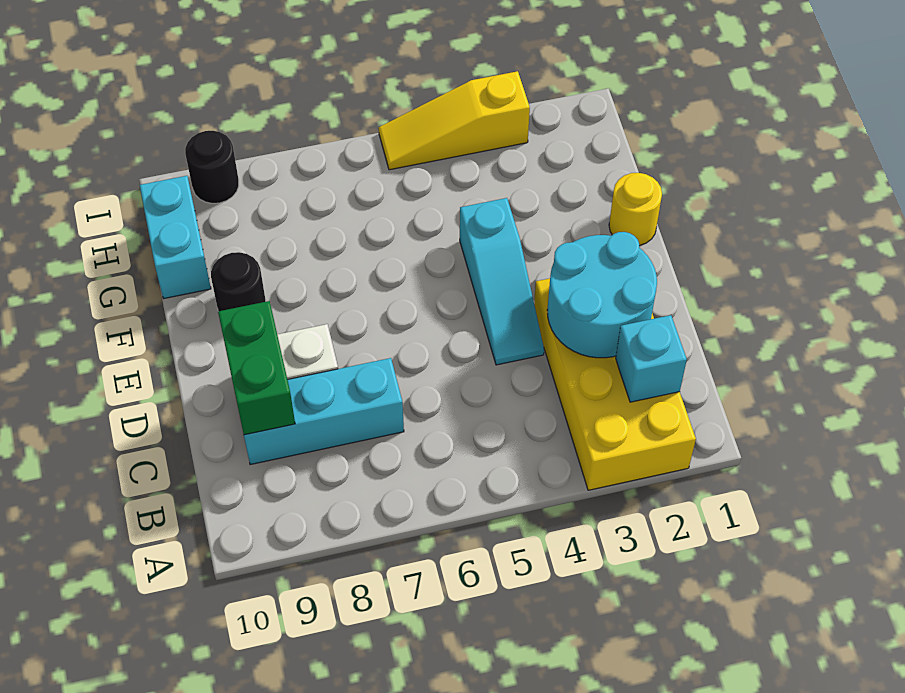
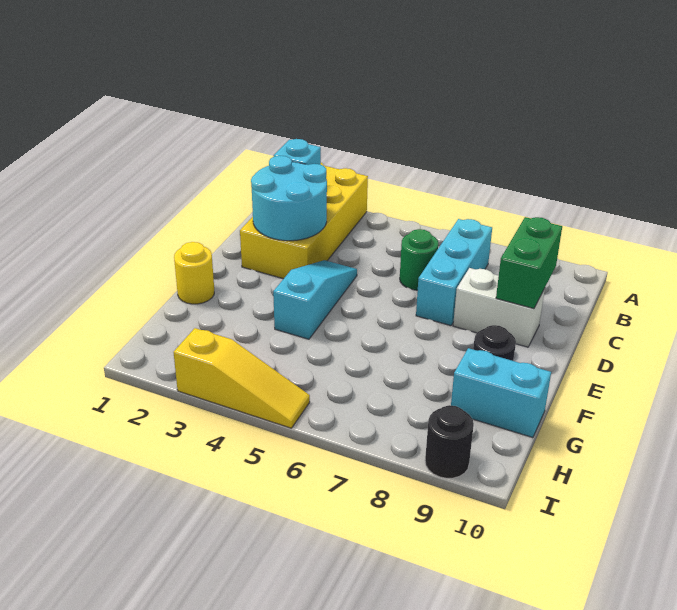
none -> green round brick C6 level 1
cyan brick C7:C9 level 1 -> cyan brick B7:D7 level 1
cyan brick G10:H10 level 1 -> cyan brick G9:G10 level 1

